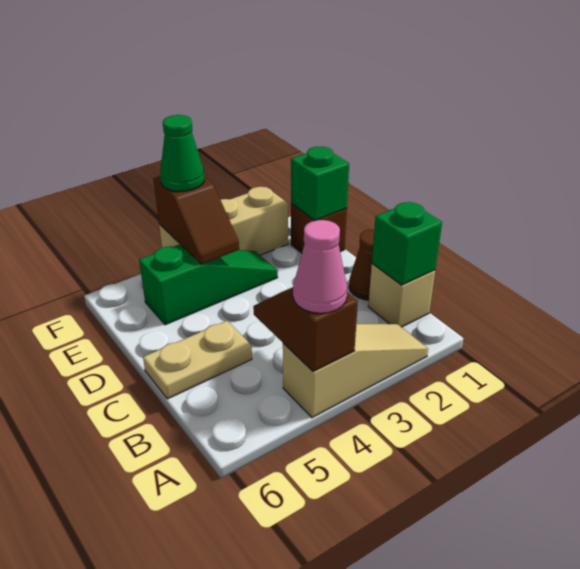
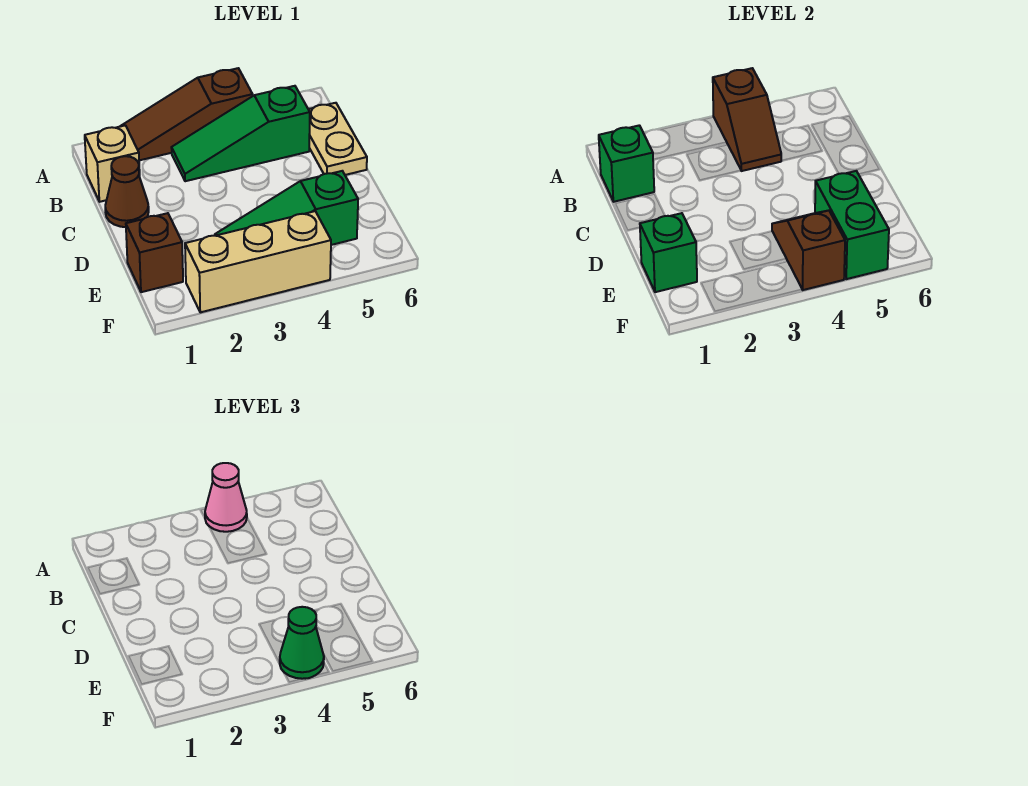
tan slope A2:A4 level 1 top 4 -> brown slope A2:A4 level 1 top 4
none -> green slope B3:B5 level 1 top 5
tan plate C5:C6 level 1 -> tan plate B6:C6 level 1
none -> green brick E5:F5 level 2

